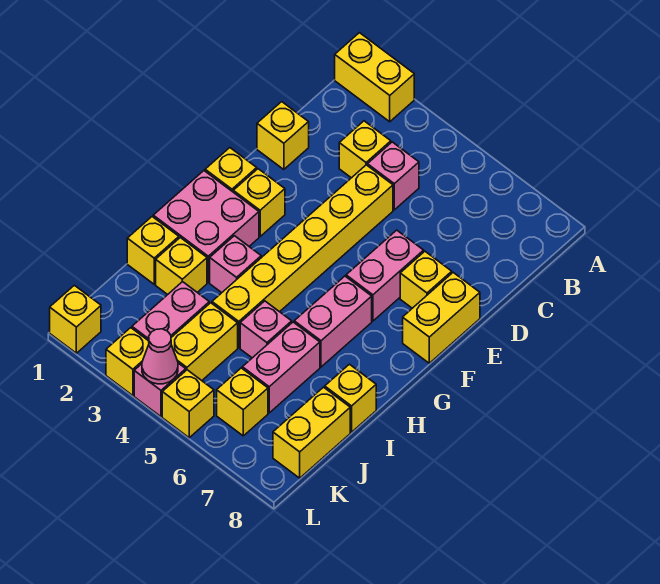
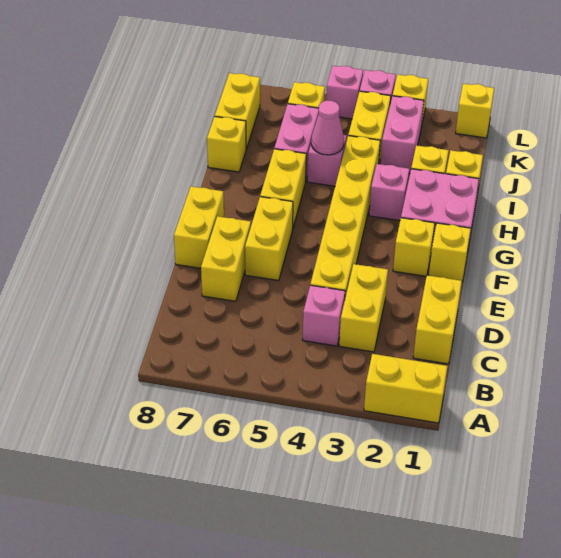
yellow brick C3 level 1 -> yellow brick C3:D3 level 1
yellow brick D1 level 1 -> yellow brick C1:D1 level 1
pink brick E6:F6 level 1 -> yellow brick E6:F6 level 1
yellow brick E7 level 1 -> yellow brick D7:E7 level 1
pink brick G6:H6 level 1 -> yellow brick G6:H6 level 1
pink cone L4 level 2 -> pink cone I5 level 2
yellow brick L5 level 1 -> pink brick L5 level 1

